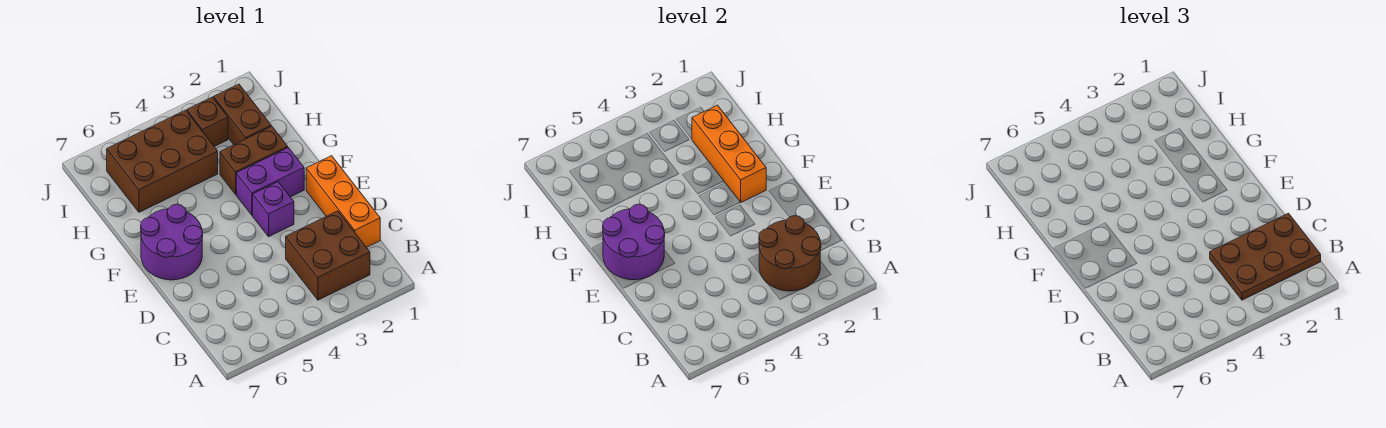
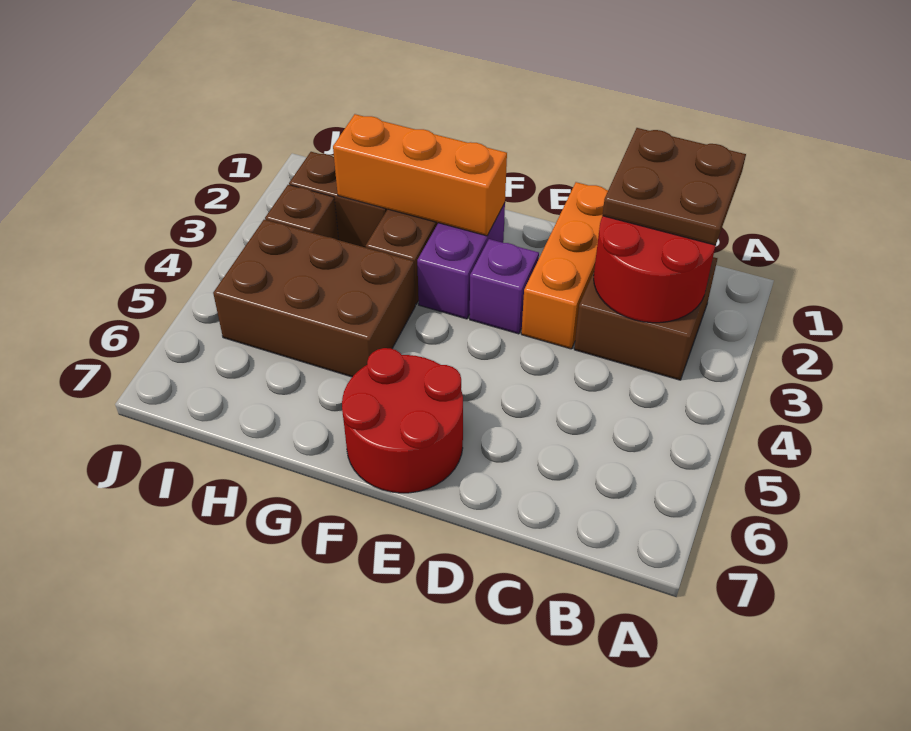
brown plate B1:C3 level 3 -> brown plate B1:C2 level 3
brown round brick B2:C3 level 2 -> red round brick B2:C3 level 2
orange brick C1:E1 level 1 -> orange brick D1:D3 level 1
purple round brick E6:F7 level 1 -> red round brick E6:F7 level 1
purple round brick E6:F7 level 2 -> none
brown brick H4:I6 level 1 -> brown brick G4:I5 level 1

